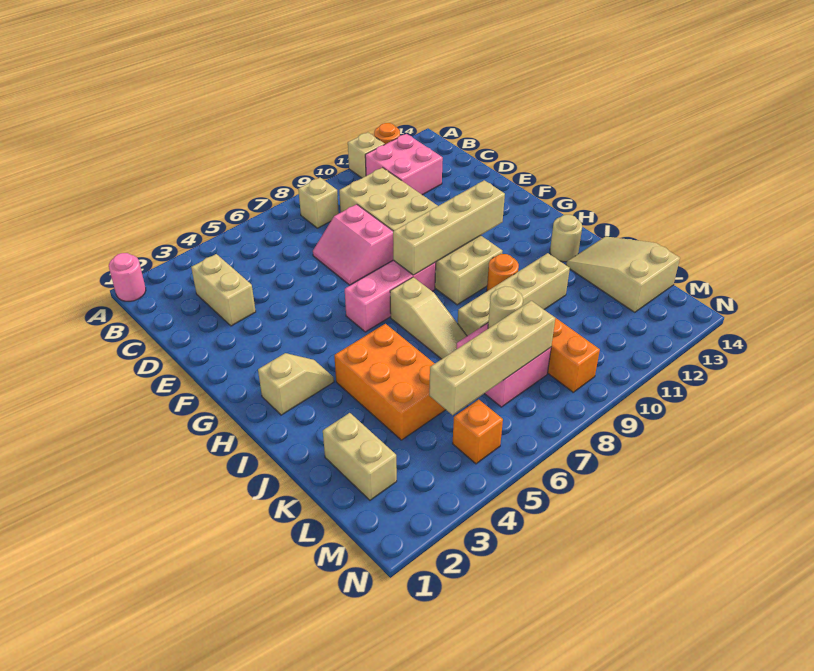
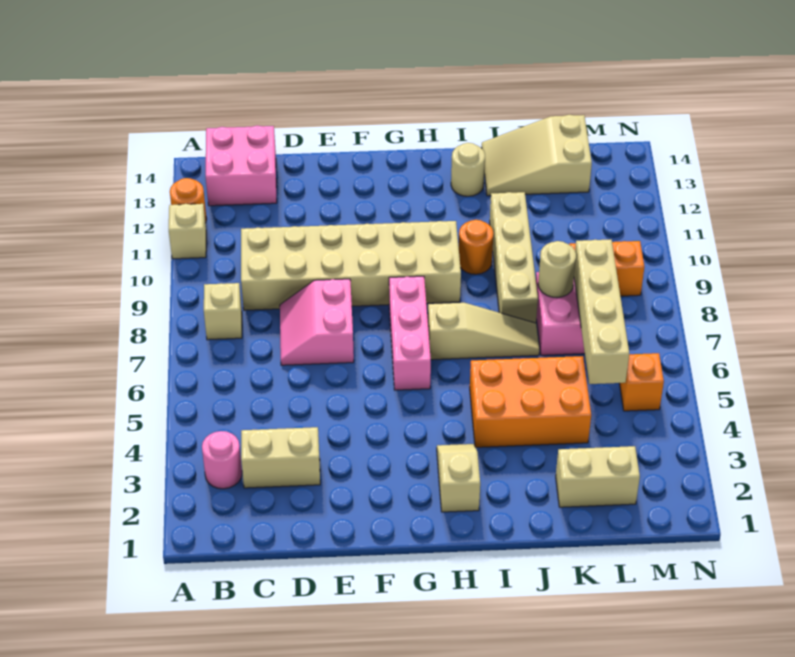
pink round brick A1 level 1 -> pink round brick B3 level 1
pink brick B11:C12 level 1 -> pink brick B13:C14 level 1
pink slope D7:E8 level 1 top 8 -> pink slope D7:E8 level 1 top E
tan brick G8:G11 level 2 -> none

